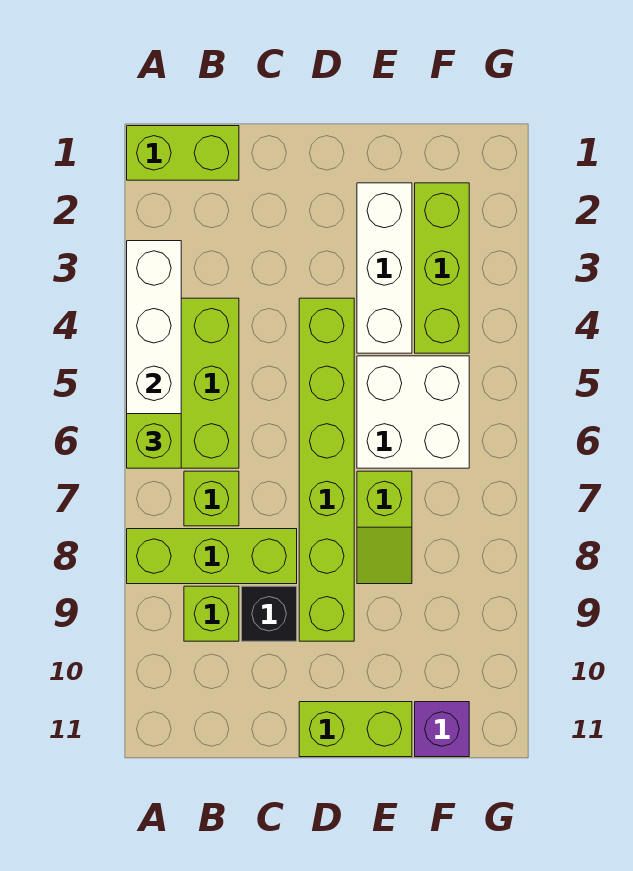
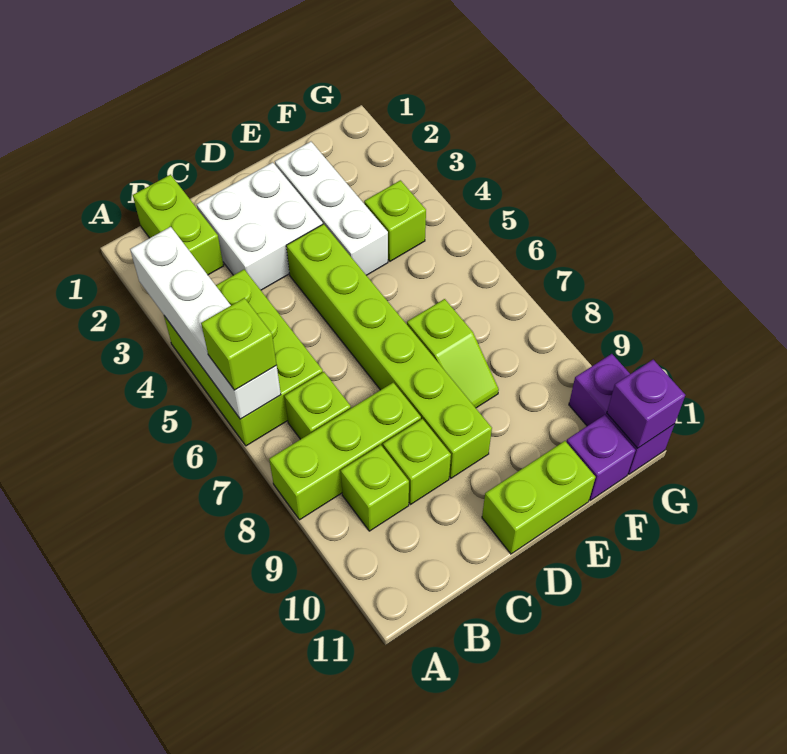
lime brick A1:B1 level 1 -> lime brick B1:B2 level 1
black brick C9 level 1 -> lime brick C9 level 1
white brick E5:F6 level 1 -> white brick C2:D3 level 1
lime brick F2:F4 level 1 -> lime brick F4 level 1
none -> purple brick G10:G11 level 1
none -> purple brick G11 level 2

